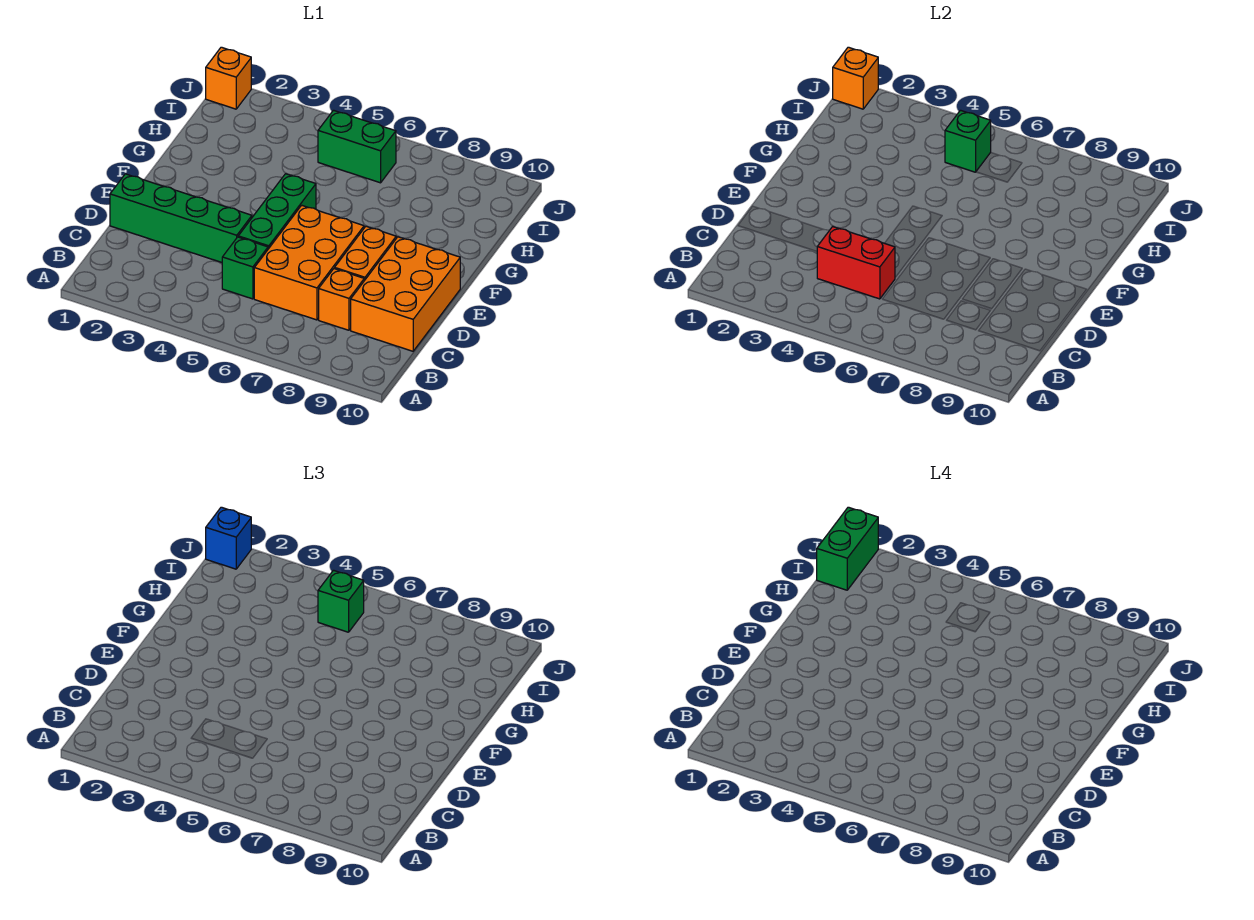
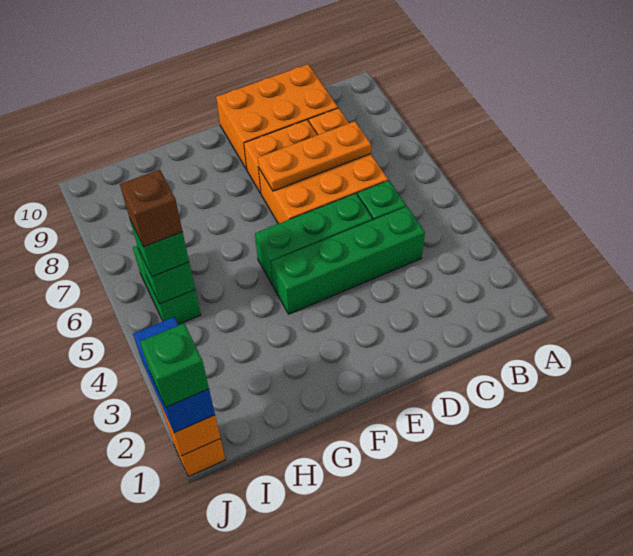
red brick C4:C5 level 2 -> none
none -> orange plate C7:E7 level 2
green brick D1:D4 level 1 -> green brick C4:F4 level 1
green brick I1:J1 level 4 -> green brick J1 level 4
none -> brown brick I5 level 4
blue brick J1 level 3 -> blue brick J1:J2 level 3

